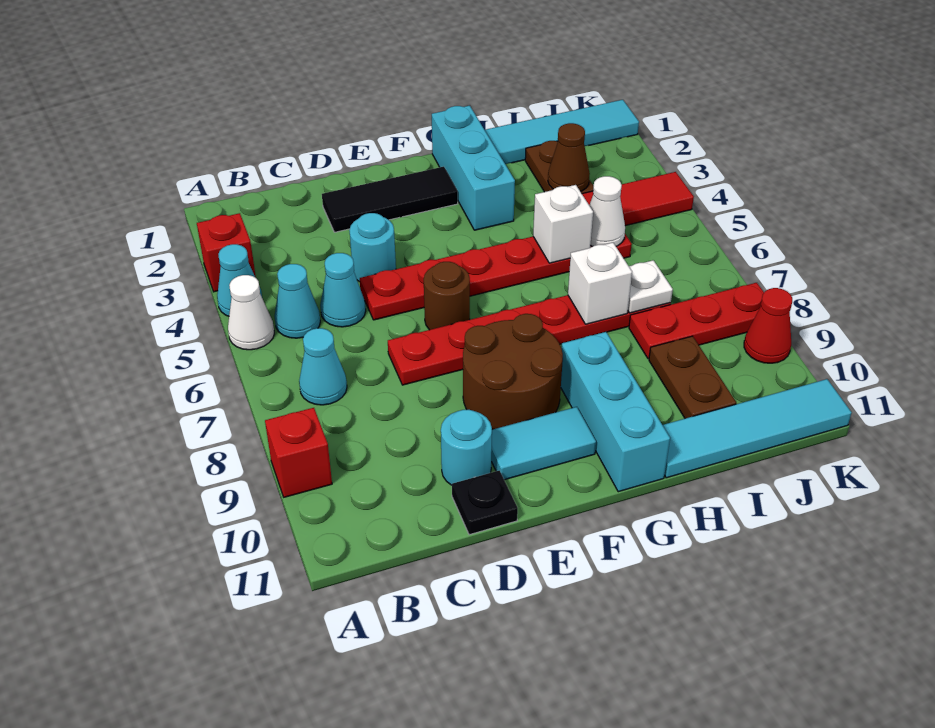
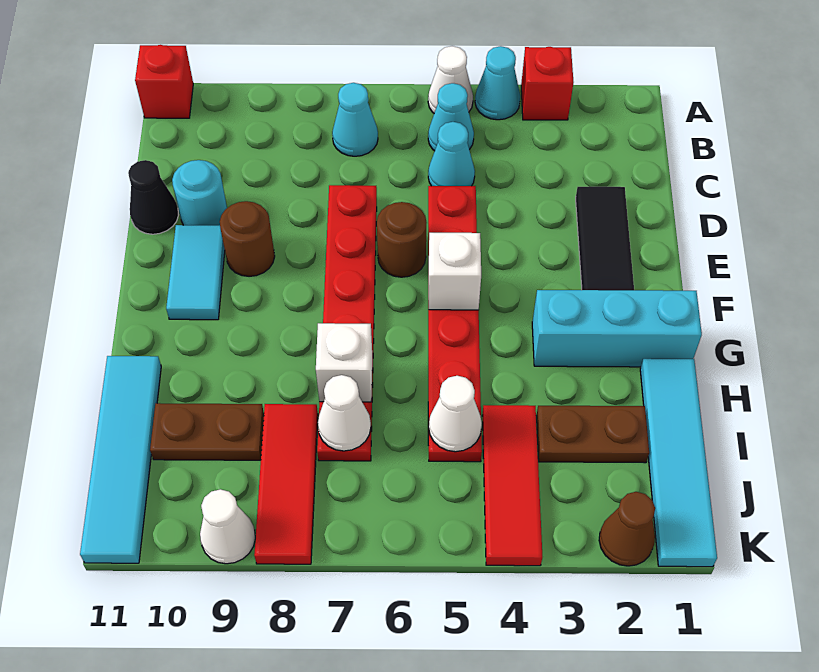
red brick A9 level 1 -> red brick A11 level 1
cyan round brick D4 level 1 -> none
black plate D11 level 1 -> black cone D11 level 1
brown round brick E8:F9 level 1 -> brown round brick E9 level 1
cyan brick G9:G11 level 1 -> none
white brick H5 level 2 -> white brick F5 level 2
brown cone I3 level 2 -> brown cone K2 level 1
white plate I7 level 2 -> white cone I7 level 2
red plate I8:K8 level 1 -> red tile I8:K8 level 1
red cone K9 level 1 -> white cone K9 level 1

